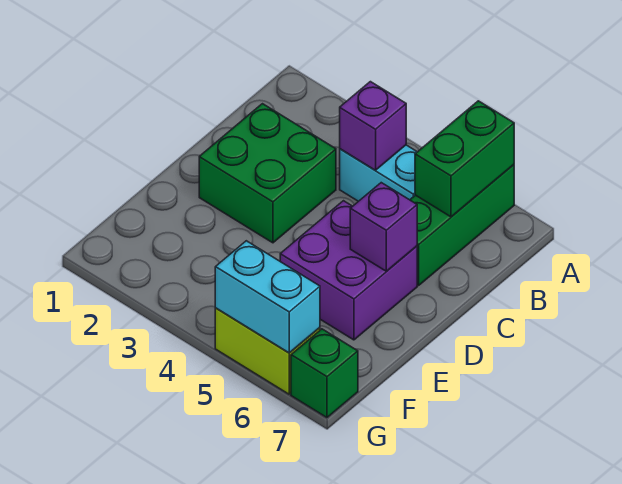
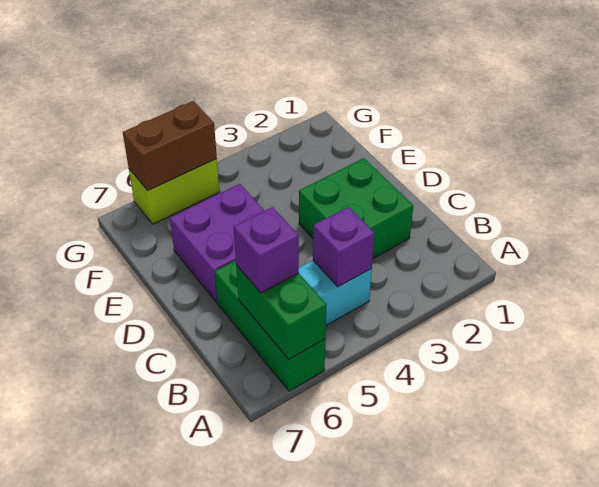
purple brick D6 level 2 -> purple brick B6 level 3
cyan brick G5:G6 level 2 -> brown brick G5:G6 level 2
green brick G7 level 1 -> none

